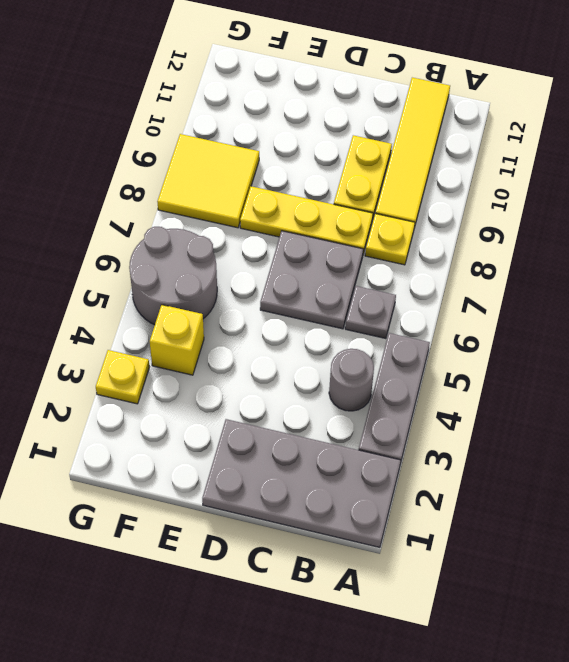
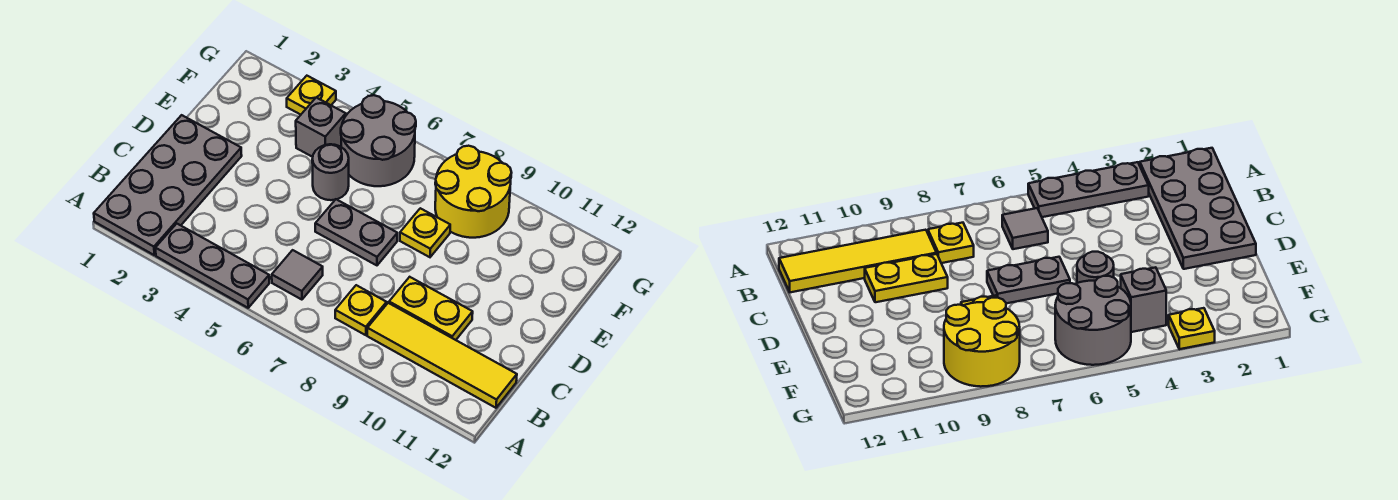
grey round brick B4 level 1 -> grey round brick E5 level 1
grey plate B6 level 1 -> grey tile B6 level 1
grey plate C6:D7 level 1 -> grey plate D6:D7 level 1
yellow plate C8:E8 level 1 -> yellow plate E8 level 1
yellow brick F4 level 1 -> grey brick F4 level 1
yellow tile F8:G9 level 1 -> yellow round brick F8:G9 level 1

